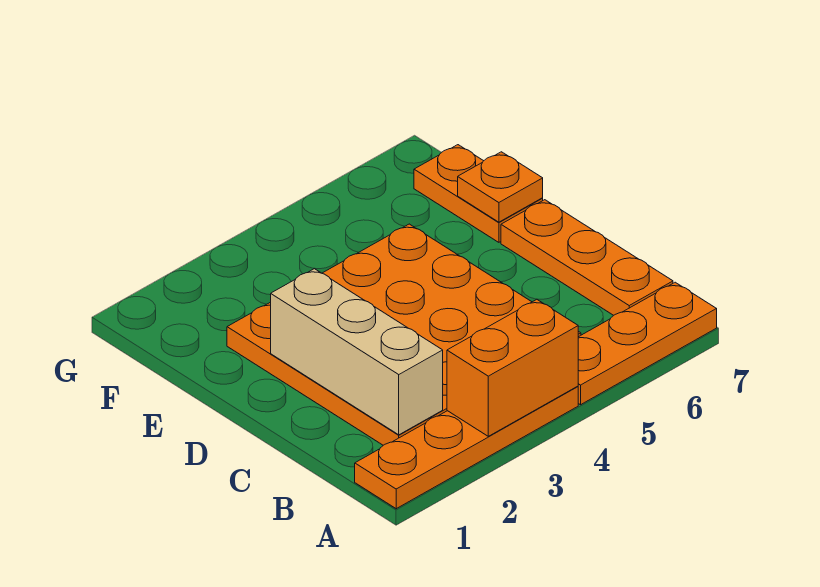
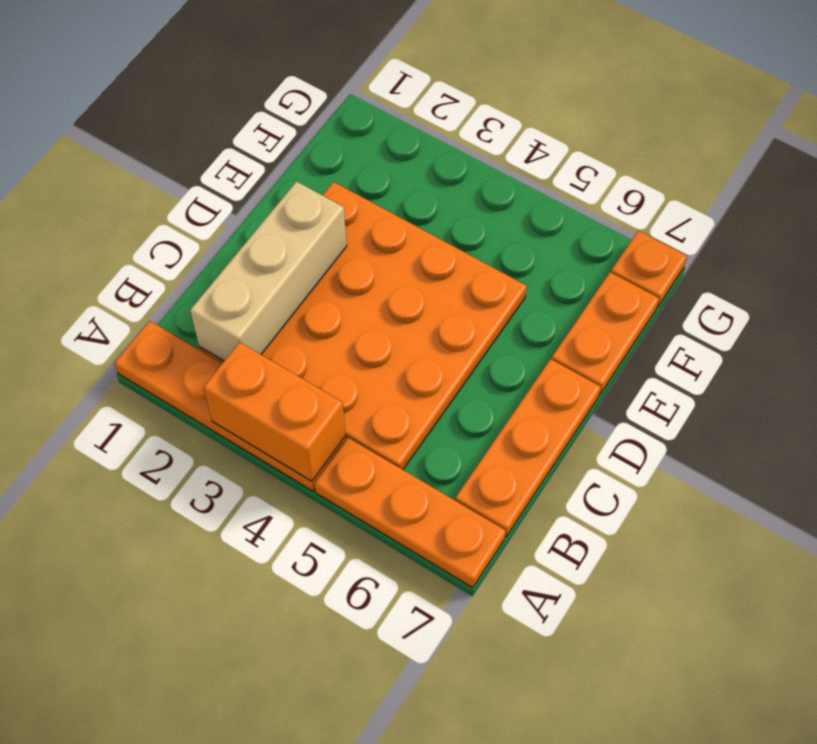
orange plate E7 level 2 -> orange plate G7 level 1

